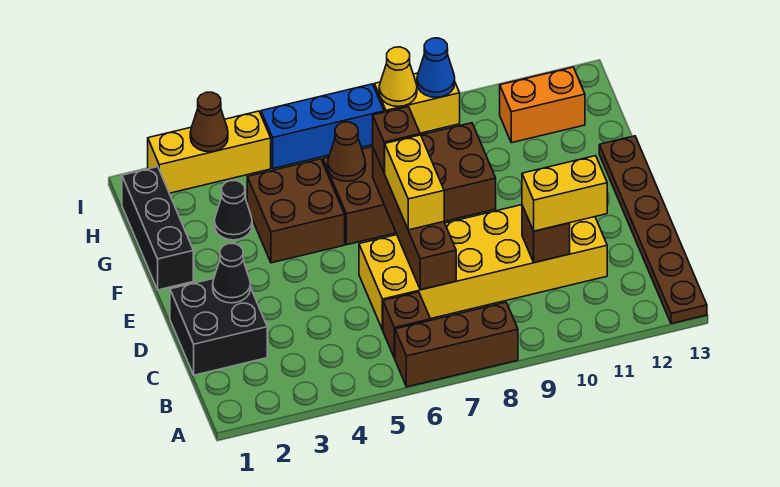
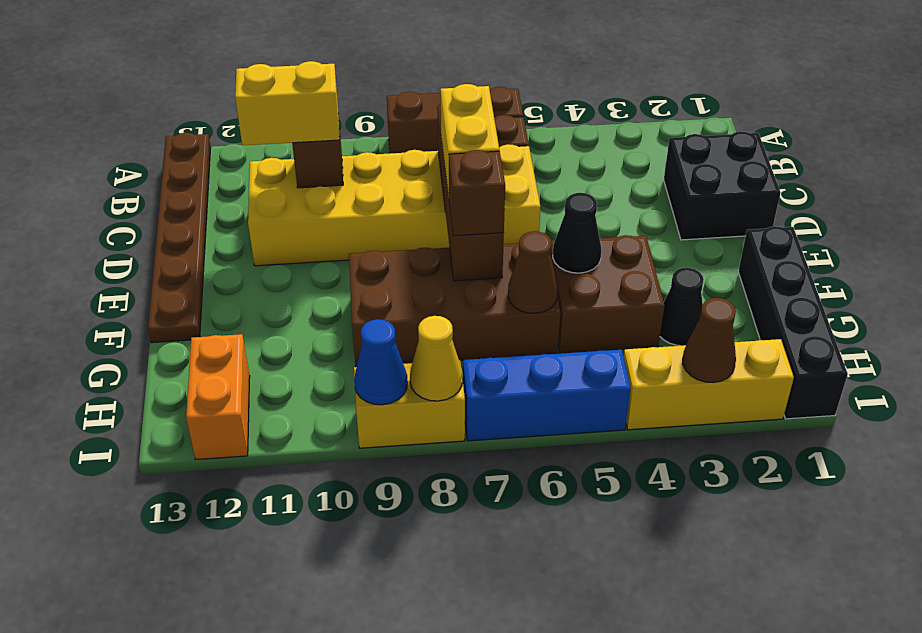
black cone D2 level 2 -> black cone F5 level 2
black brick F1:H1 level 1 -> black brick F1:I1 level 1
orange brick H11:H12 level 1 -> orange brick H12:I12 level 1

